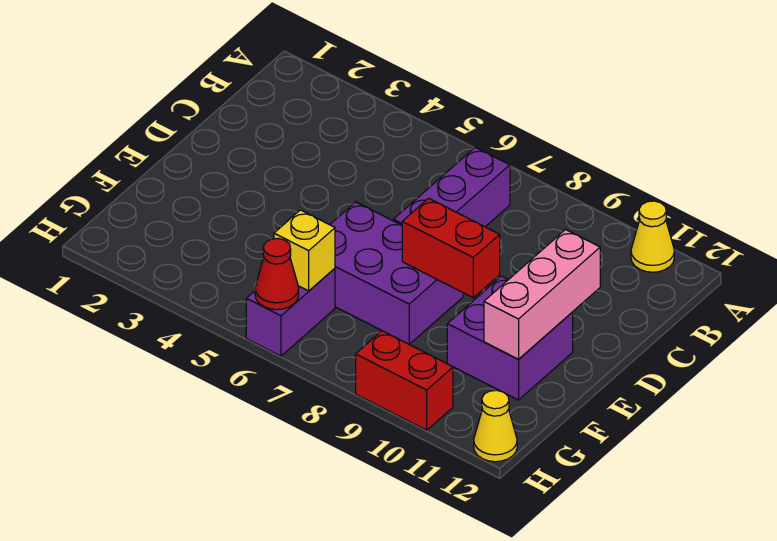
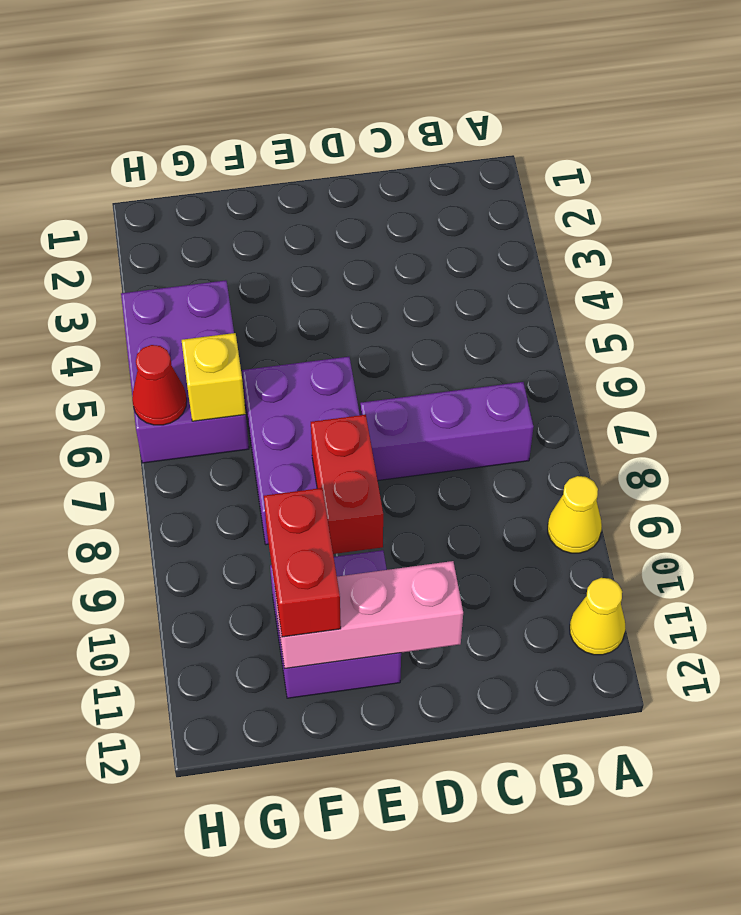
purple brick G6:H6 level 1 -> purple brick G4:H6 level 1
red brick H9:H10 level 1 -> red brick F10:F11 level 3
yellow cone H12 level 1 -> yellow cone A9 level 1

